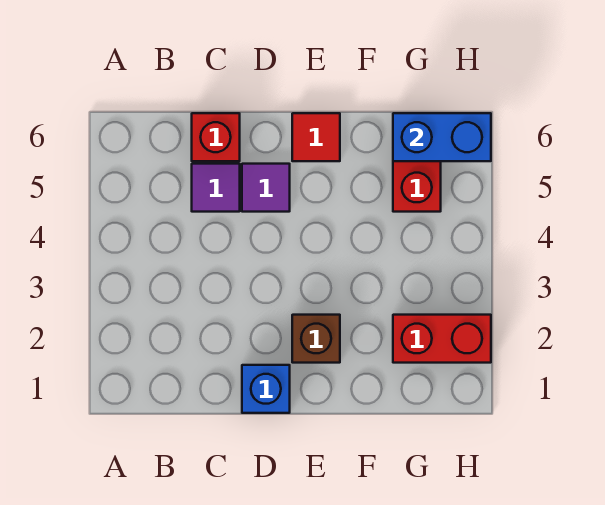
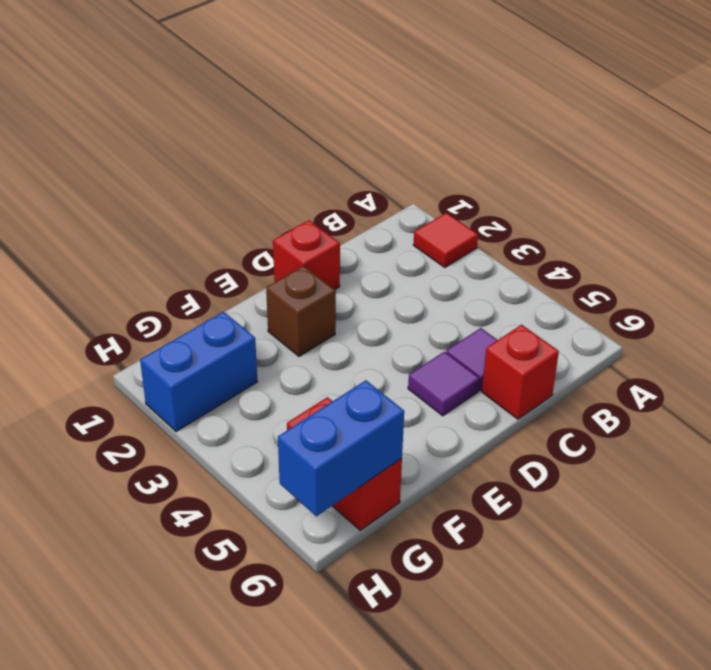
blue brick D1 level 1 -> red brick D1 level 1
red tile E6 level 1 -> red tile A2 level 1
red brick G2:H2 level 1 -> blue brick G2:H2 level 1

